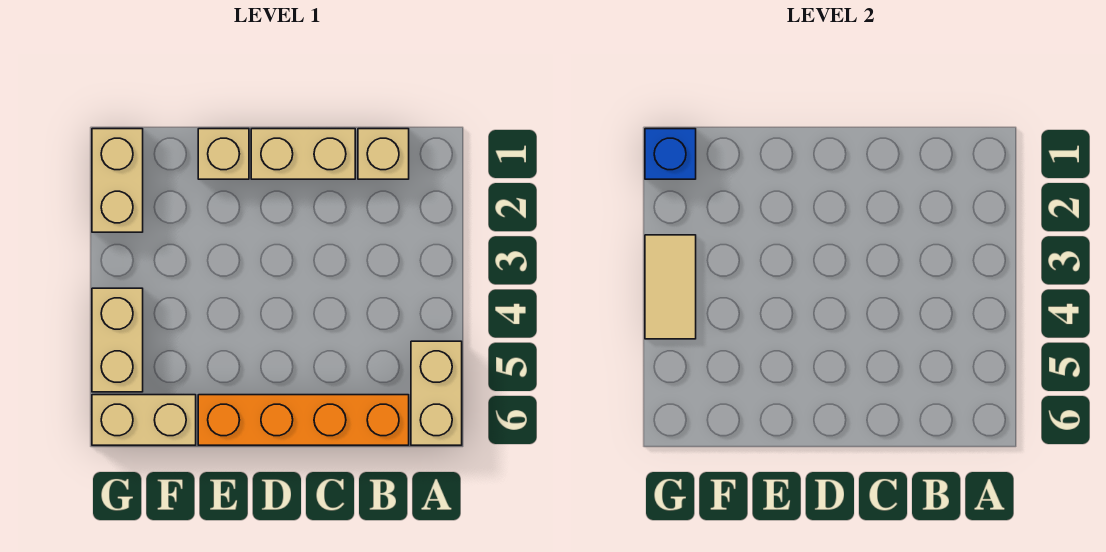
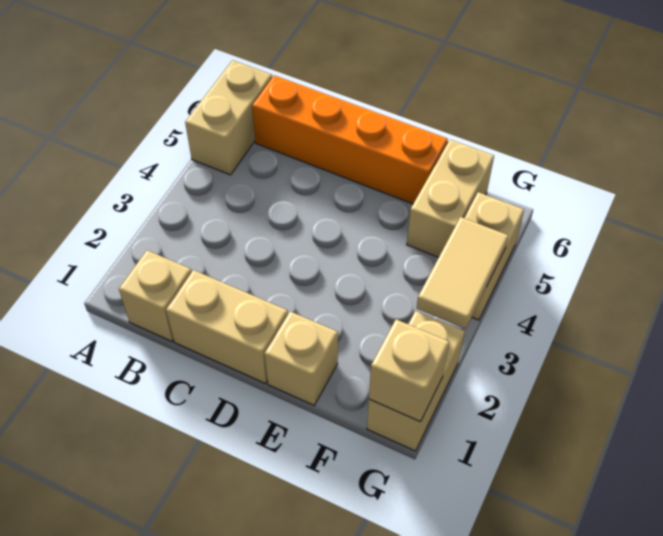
tan brick F6:G6 level 1 -> tan brick F5:F6 level 1
blue brick G1 level 2 -> tan brick G1 level 2

